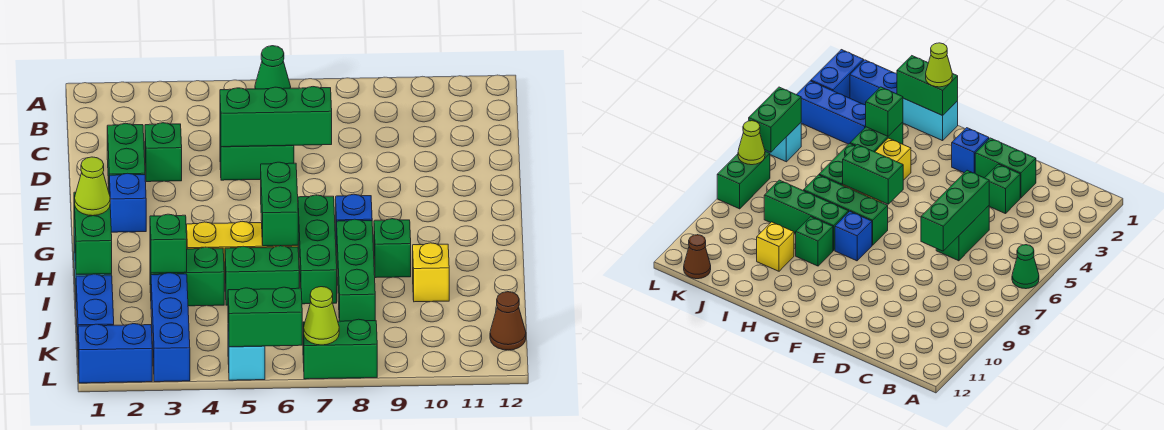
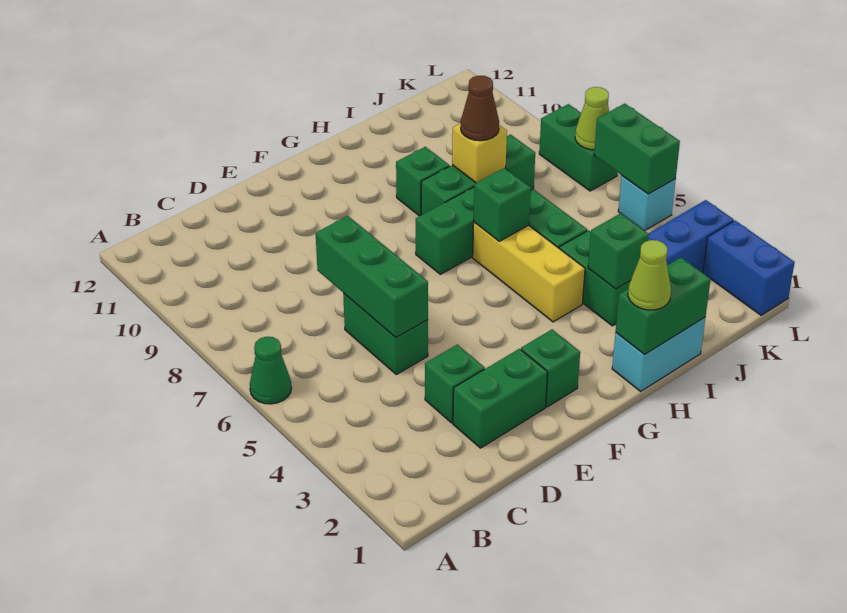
blue brick F2 level 1 -> green brick F2 level 1
green brick G6:H6 level 2 -> green brick H6 level 2
blue brick G8 level 1 -> none
yellow brick I10 level 1 -> yellow brick I8 level 2
blue brick J1:K1 level 1 -> none
brown cone K12 level 1 -> brown cone I8 level 3

